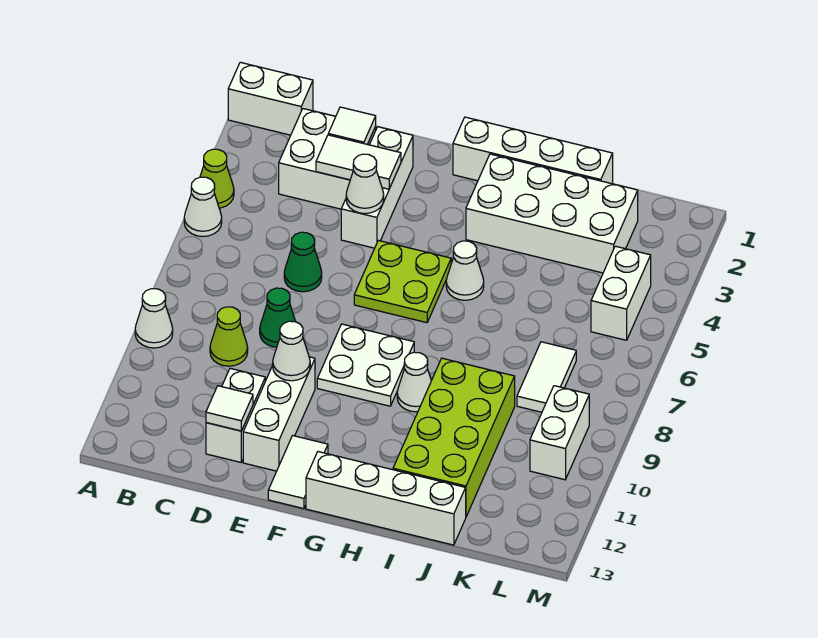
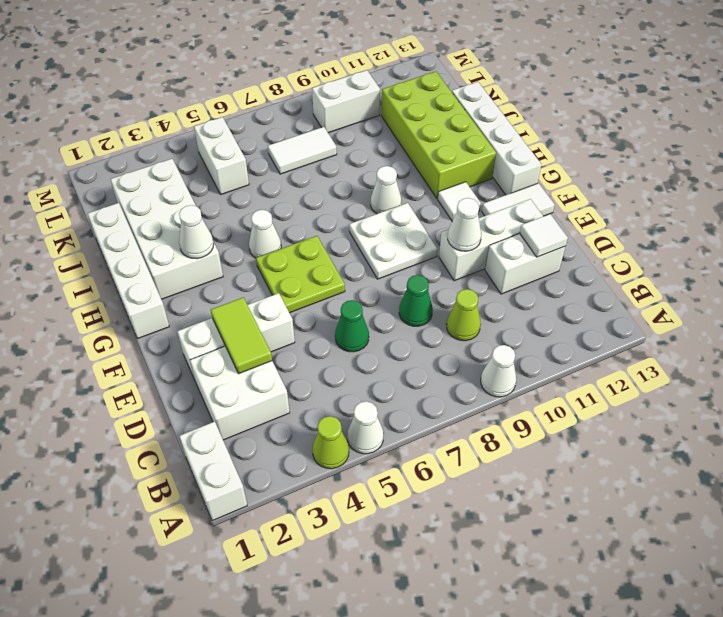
white tile D2 level 2 -> white tile G11 level 1
white tile D3:E3 level 2 -> lime tile D3:E3 level 2
white cone E4 level 2 -> white cone H3 level 2
lime brick I9:J12 level 1 -> lime brick H11:K12 level 1
white brick L4:L5 level 1 -> white brick K5:L5 level 1

